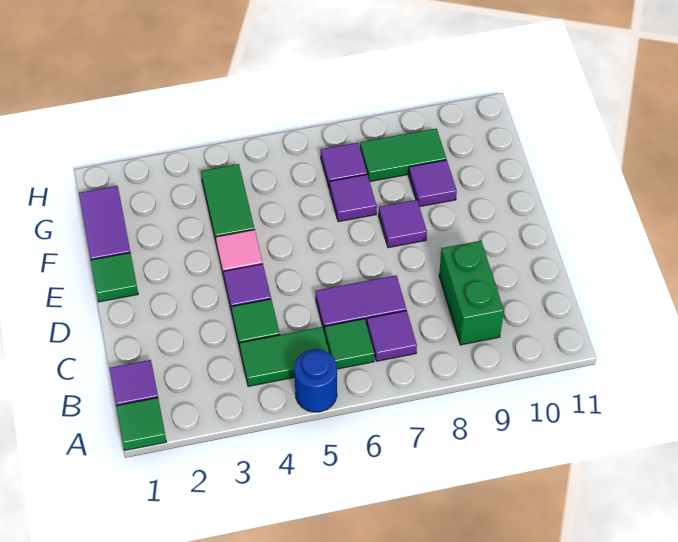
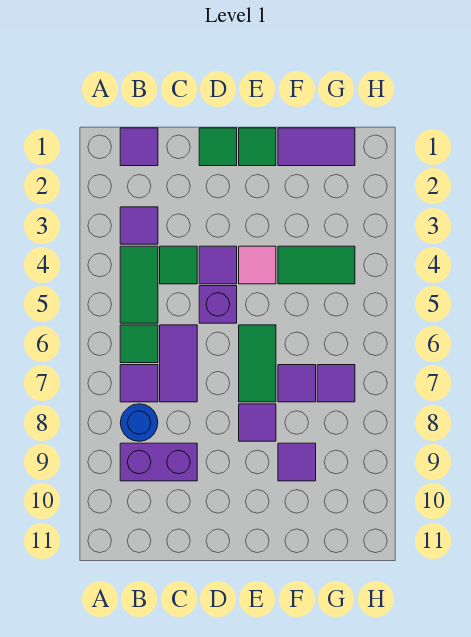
green tile A1 level 1 -> green tile D1 level 1
blue round brick A5 level 1 -> blue round brick B8 level 1
none -> purple tile B3 level 1
green brick B9:C9 level 1 -> purple brick B9:C9 level 1
none -> purple brick D5 level 1
green tile G8:G9 level 1 -> green tile E6:E7 level 1

